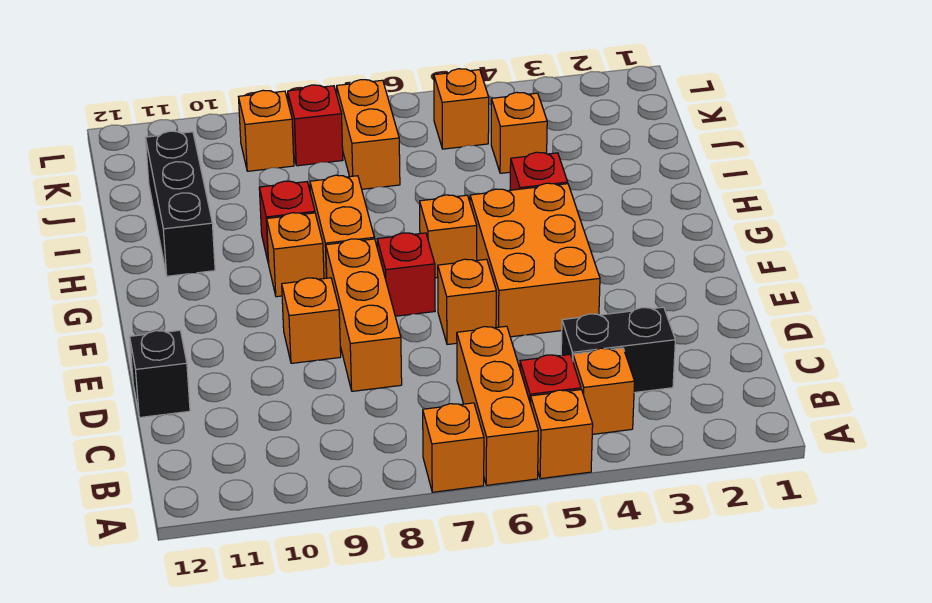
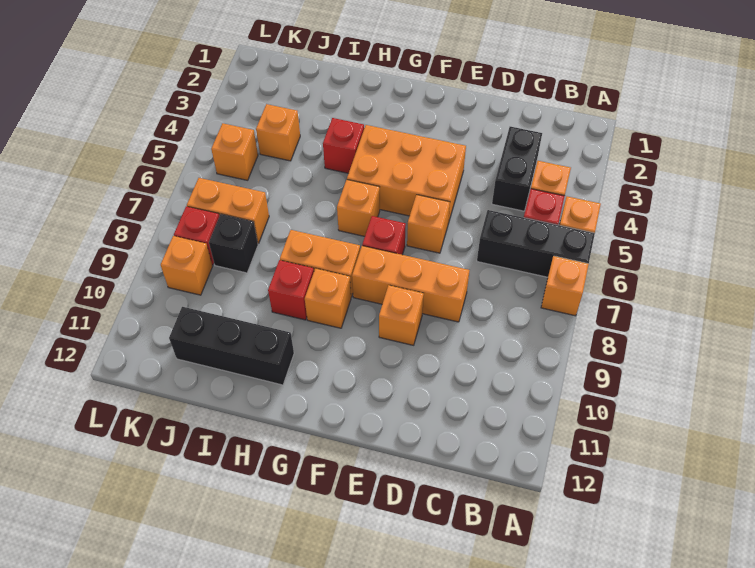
orange brick A6:C6 level 1 -> black brick A6:C6 level 1
black brick D12 level 1 -> black brick J8 level 1

